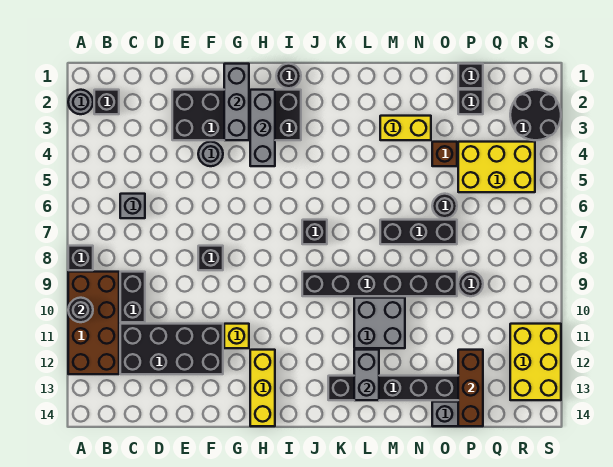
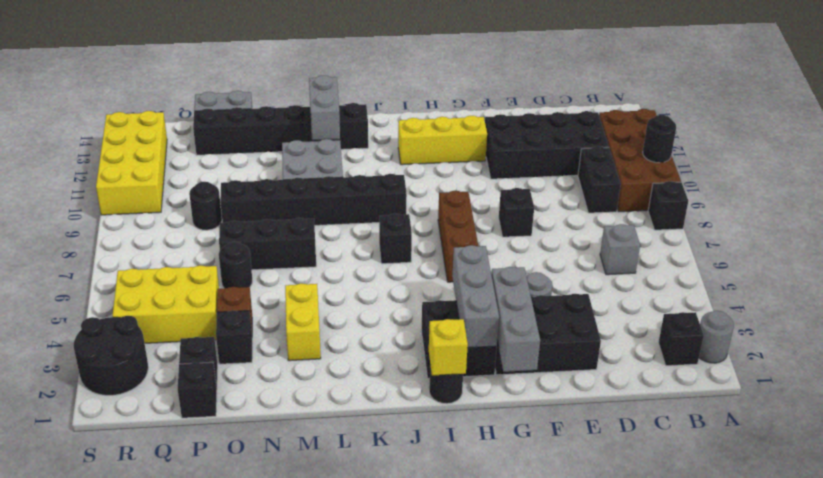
yellow brick G11 level 1 -> yellow brick I1 level 2
yellow brick H12:H14 level 1 -> yellow brick G12:I12 level 1
yellow brick M3:N3 level 1 -> yellow brick M3:M4 level 1
none -> black brick O3 level 1
brown brick P12:P14 level 2 -> brown brick H6:H8 level 1
yellow brick R11:S13 level 1 -> yellow brick R10:S13 level 1

